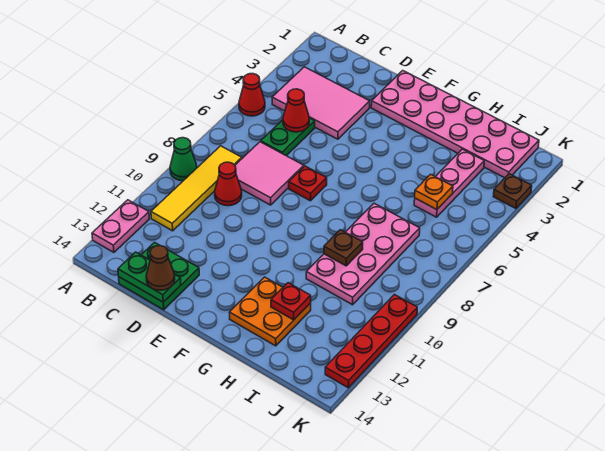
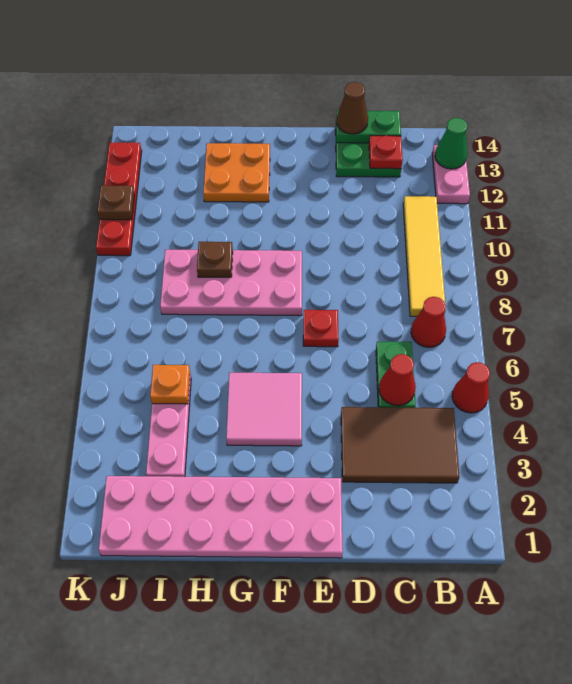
green cone A9 level 1 -> green cone A13 level 2
pink tile B3:D4 level 1 -> brown tile B3:D4 level 1
pink tile C7:D8 level 1 -> pink tile F4:G5 level 1
red cone C9 level 1 -> red cone B7 level 1
pink plate H7:I10 level 1 -> pink plate F8:I9 level 1
red plate H12 level 2 -> red plate C13 level 2
brown plate K3 level 1 -> brown plate K11 level 2

